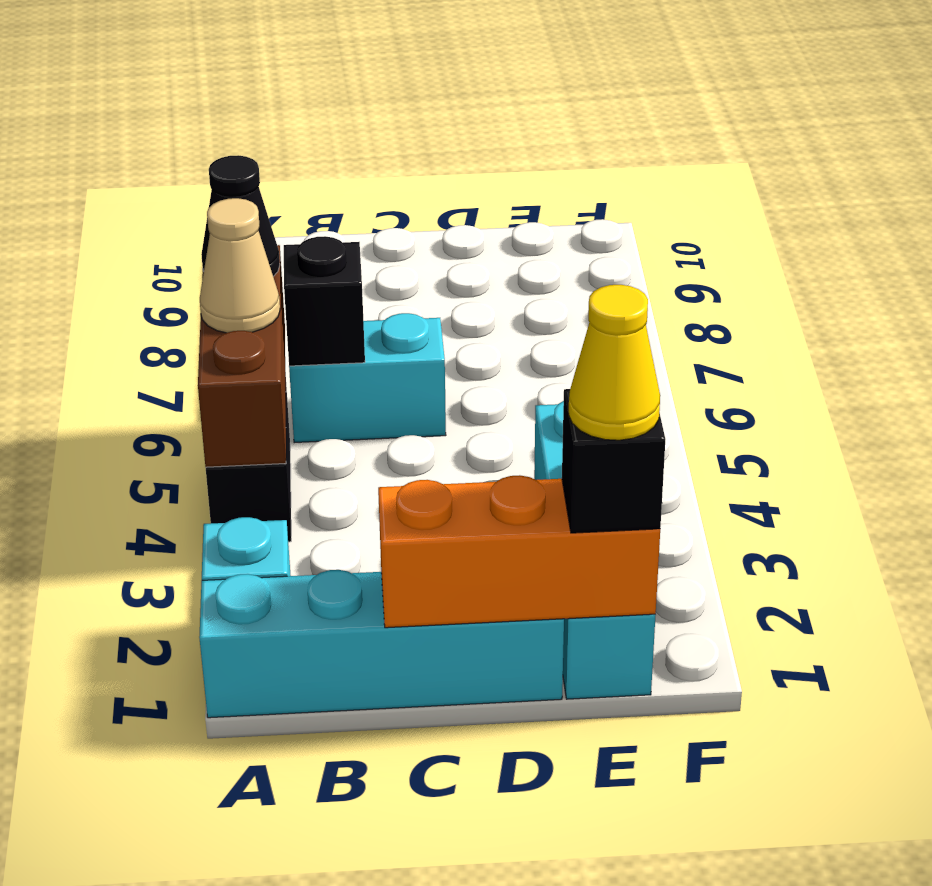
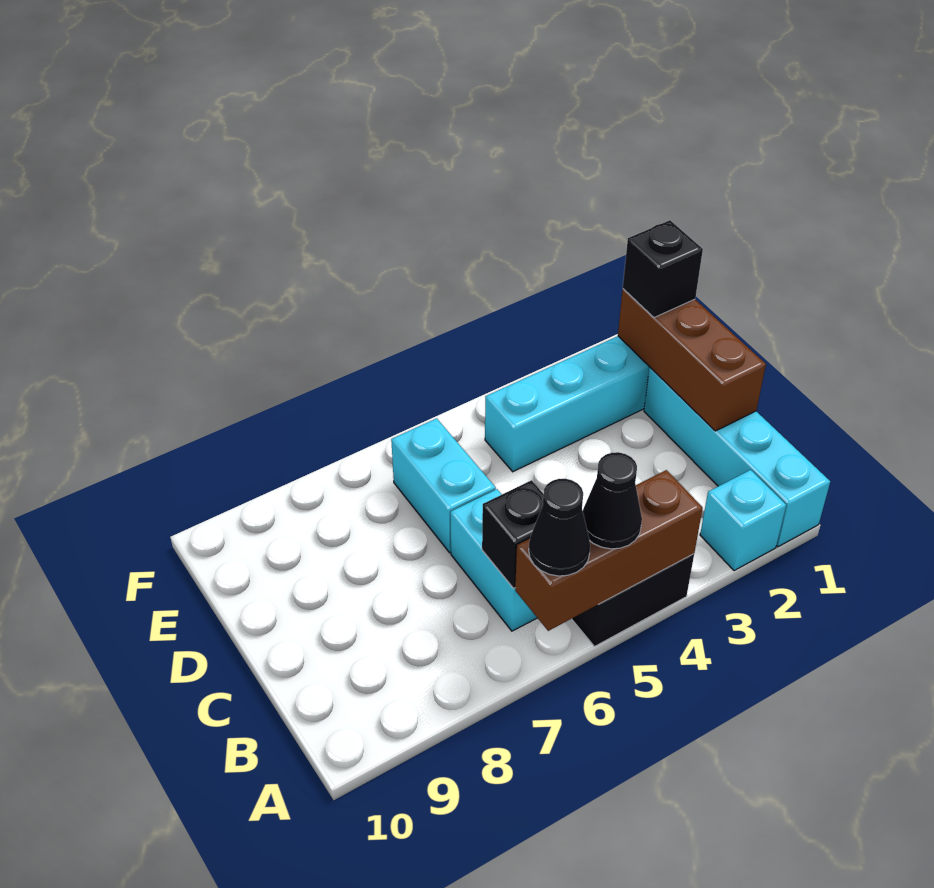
tan cone A5 level 3 -> black cone A5 level 3
orange brick C1:E1 level 2 -> brown brick C1:E1 level 2
none -> cyan brick D6:E6 level 1
yellow cone E1 level 4 -> none

